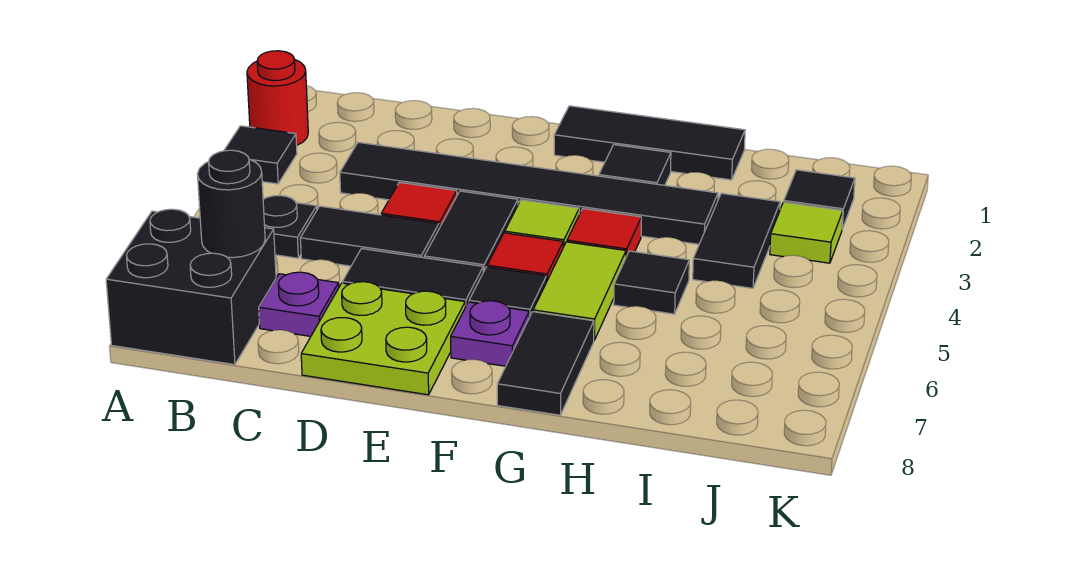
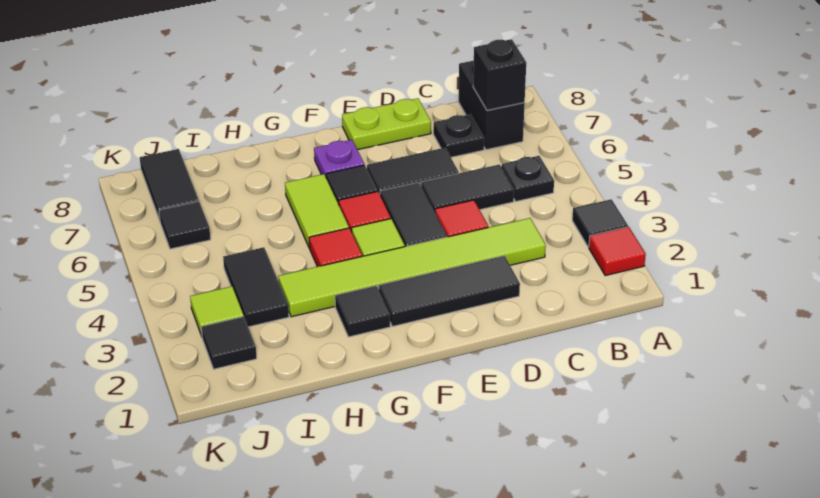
red round brick A2 level 1 -> red tile A2 level 1
black brick A7:B8 level 1 -> black brick B7:B8 level 1
black round brick B7 level 2 -> black brick B7 level 2
black tile C3:H3 level 1 -> lime tile C3:H3 level 1
purple plate C7 level 1 -> black plate C7 level 1
lime plate D7:E8 level 1 -> lime plate D8:E8 level 1
black tile F1:H1 level 1 -> black tile D2:F2 level 1
black tile G7:G8 level 1 -> black tile J7:J8 level 1
black tile H5 level 1 -> black tile J6 level 1

